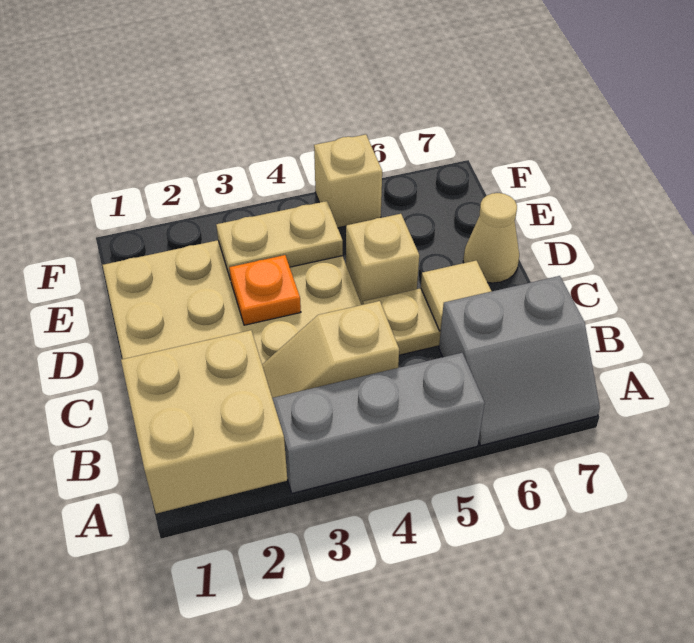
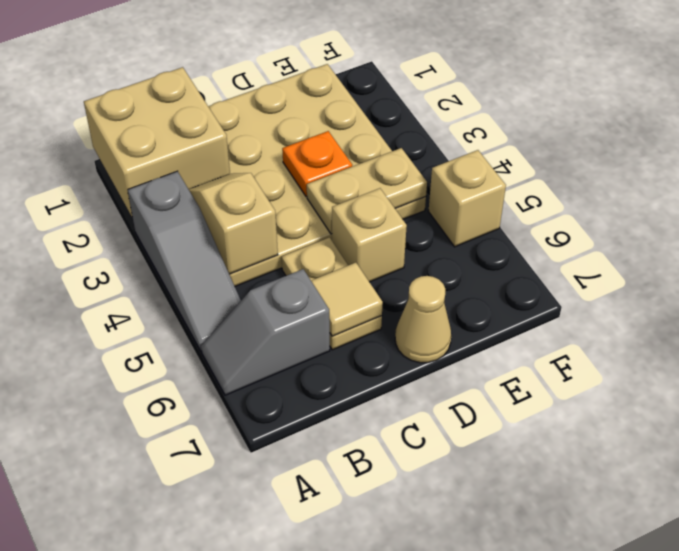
grey brick A3:A5 level 1 -> grey slope A3:A5 level 1 top 3
grey slope A6:B7 level 1 top B -> grey slope A6:B6 level 1 top B
tan plate E3:E4 level 2 -> tan plate D4:E4 level 2

